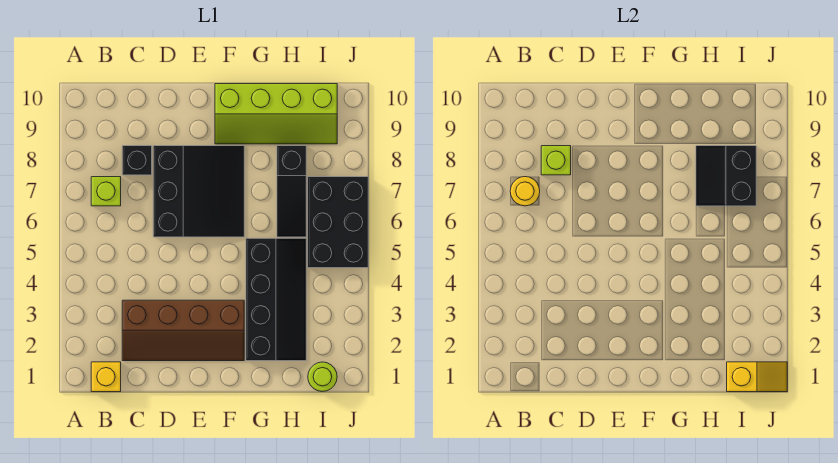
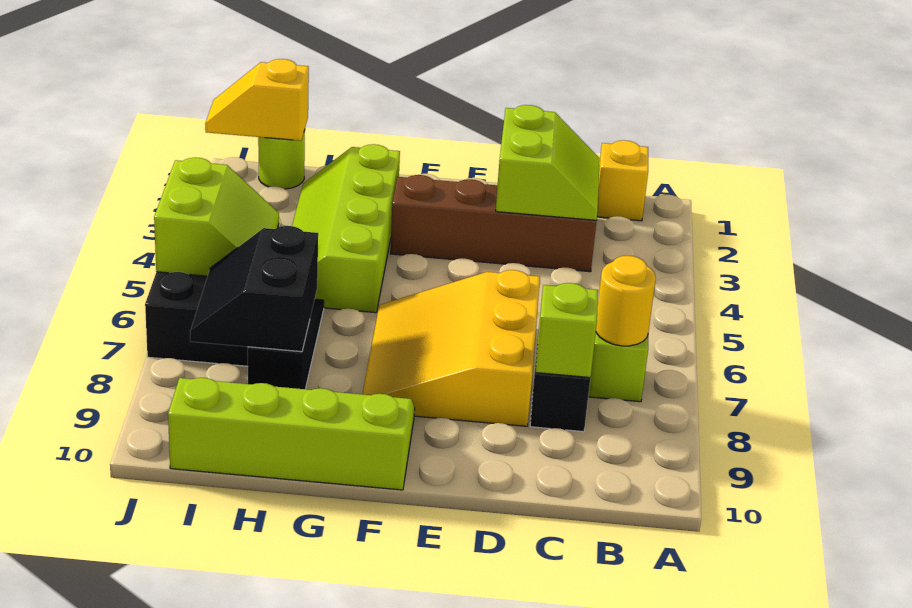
none -> lime slope C2:D3 level 2 top D
black slope D6:F8 level 1 top D -> yellow slope D6:F8 level 1 top D
black slope G2:H5 level 1 top G -> lime slope G2:H5 level 1 top G
black slope H7:I8 level 2 top I -> black slope H7:I8 level 2 top H
none -> lime slope I5:J6 level 2 top J

